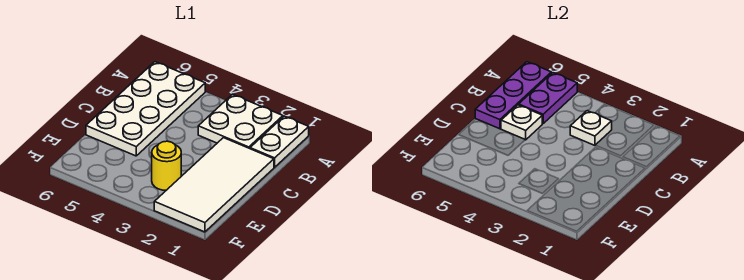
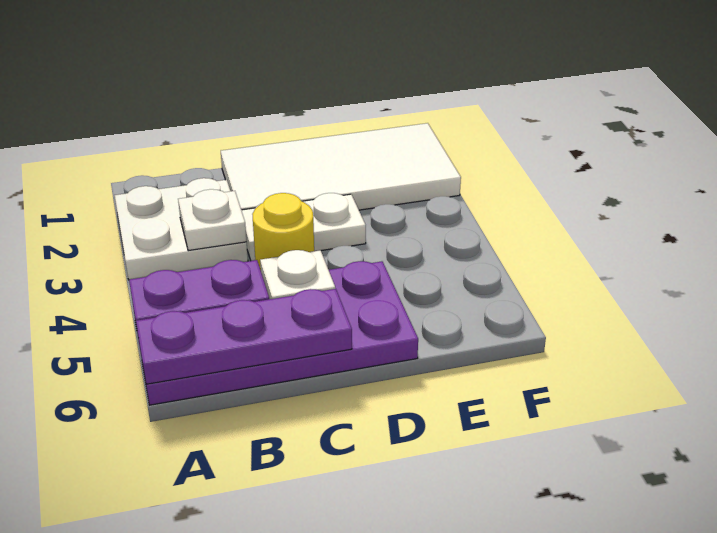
white plate A1:B1 level 1 -> white plate C3:D3 level 1
white plate A5:D6 level 1 -> purple plate A5:D6 level 1
yellow round brick E3 level 1 -> yellow round brick C4 level 1

